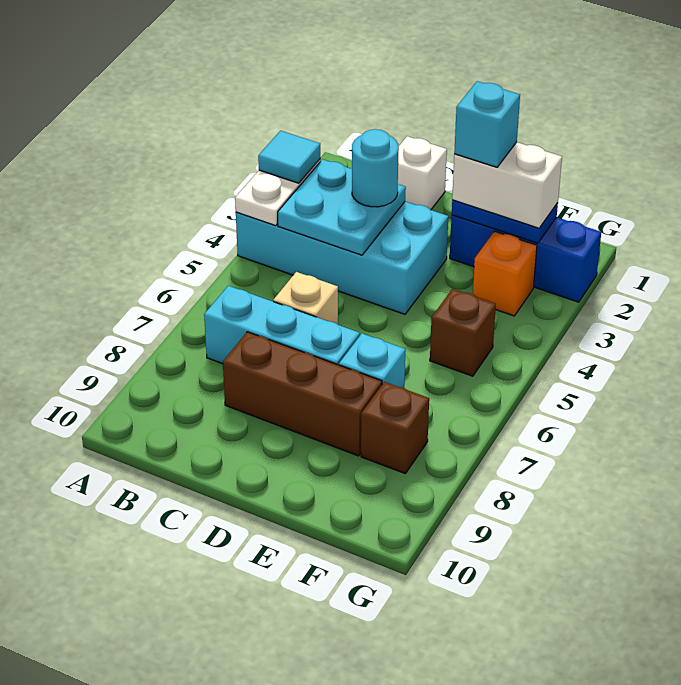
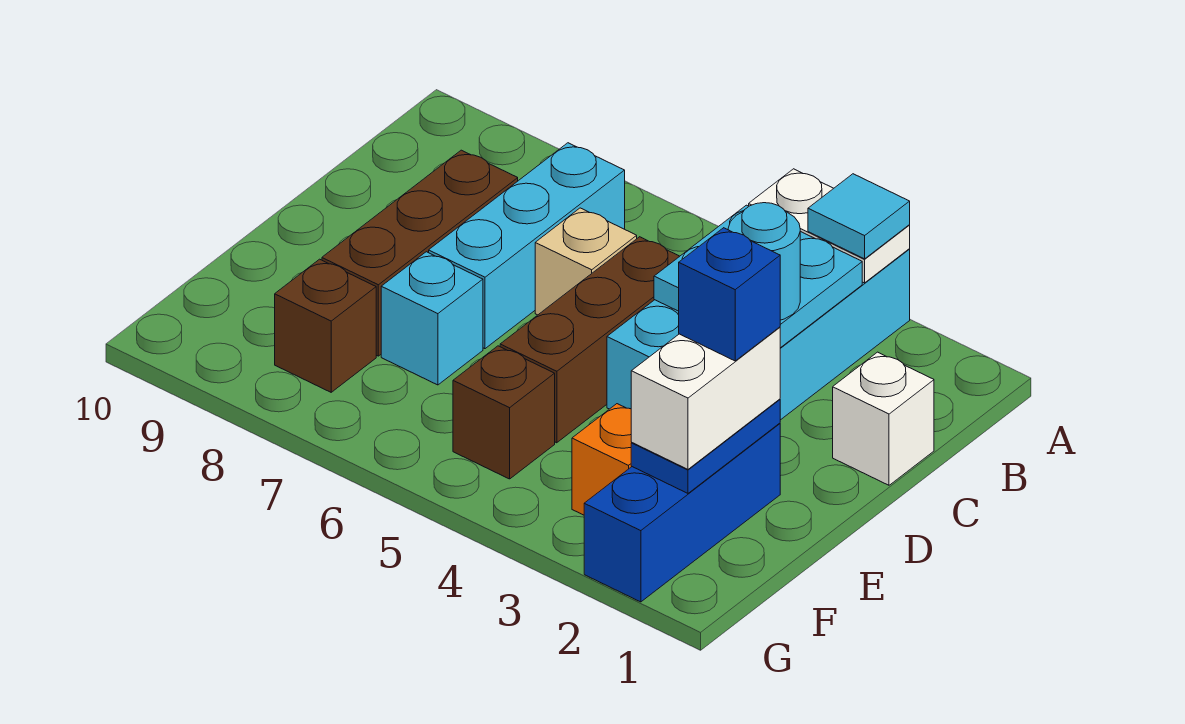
none -> brown brick C5:E5 level 1
cyan brick E2 level 4 -> blue brick E2 level 4

